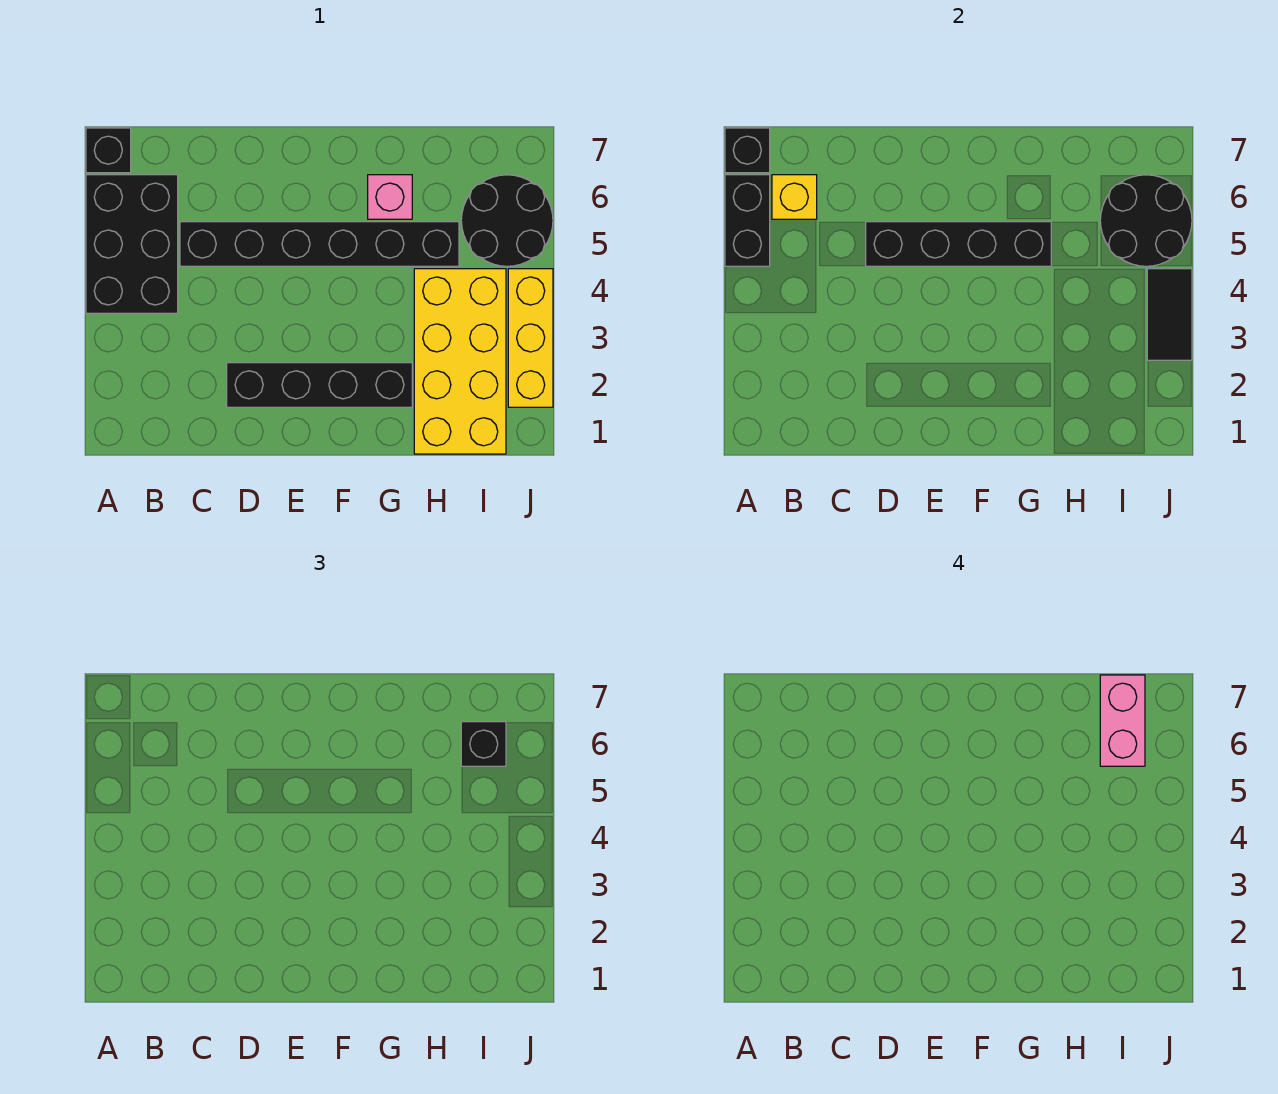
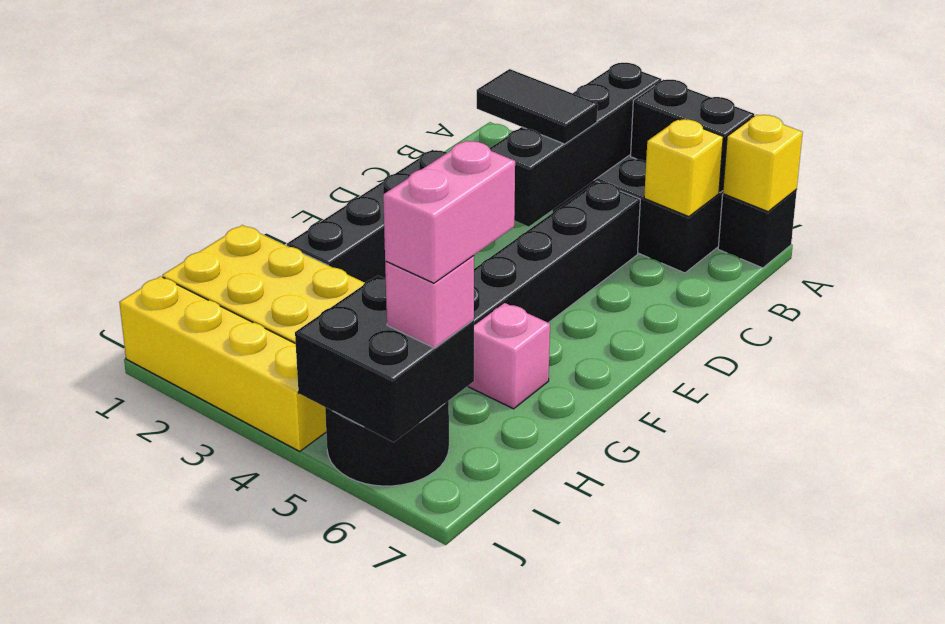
black brick A7 level 2 -> yellow brick A7 level 2
black brick D5:G5 level 2 -> black brick A4:D4 level 2
black round brick I5:J6 level 2 -> black brick I5:J6 level 2
black brick I6 level 3 -> pink brick I6 level 3
pink brick I6:I7 level 4 -> pink brick H6:I6 level 4
yellow brick J2:J4 level 1 -> yellow brick J1:J4 level 1
black tile J3:J4 level 2 -> black tile C3:C4 level 3

